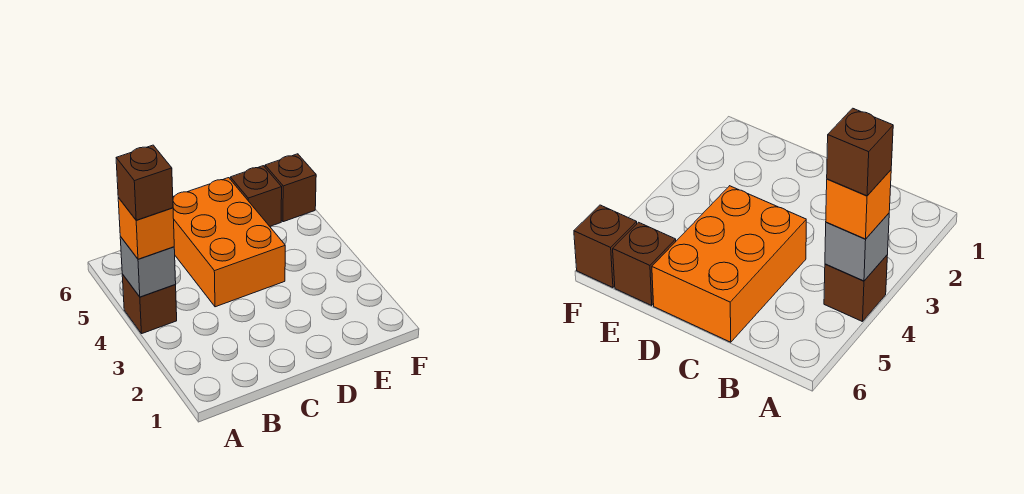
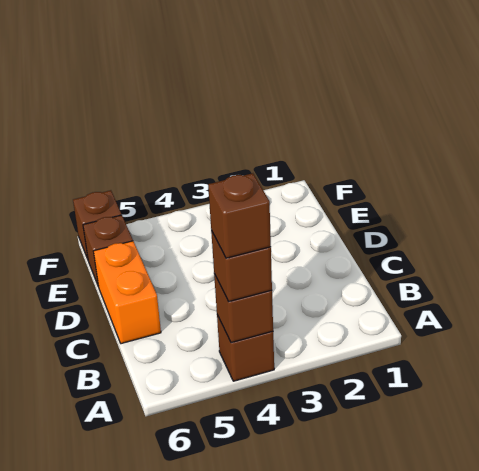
grey brick A4 level 2 -> brown brick A4 level 2
orange brick A4 level 3 -> brown brick A4 level 3
orange brick C4:D6 level 1 -> orange brick C6:D6 level 1

